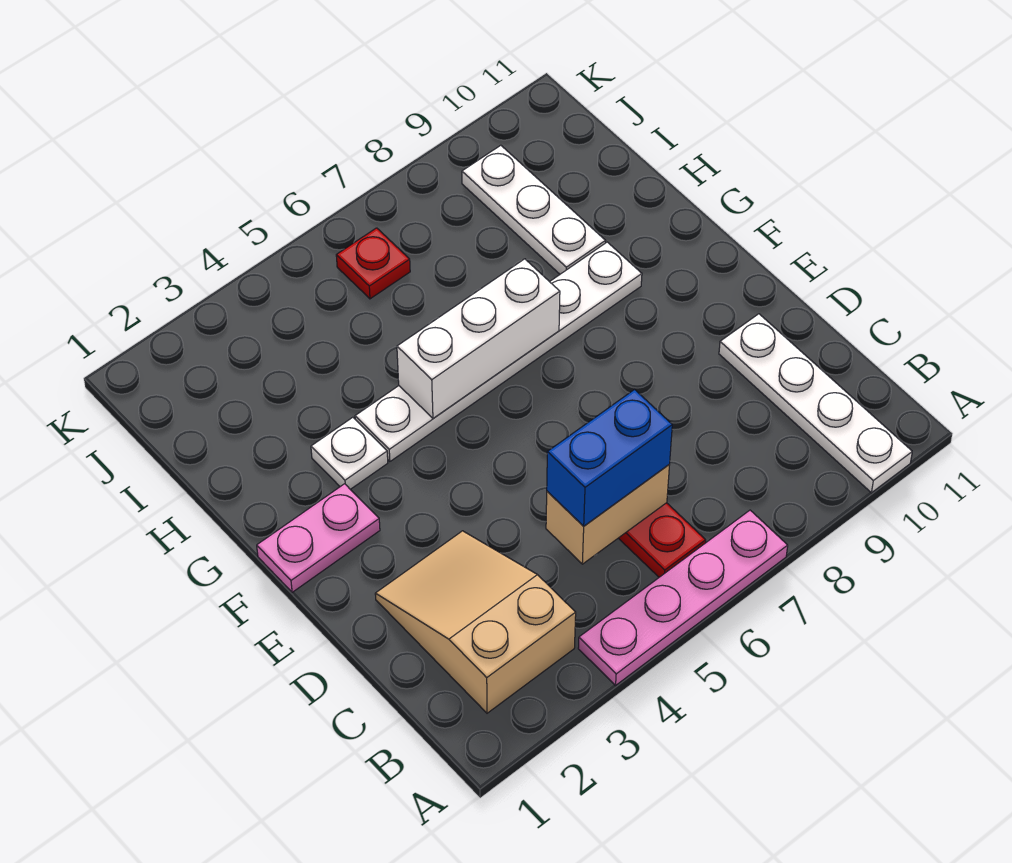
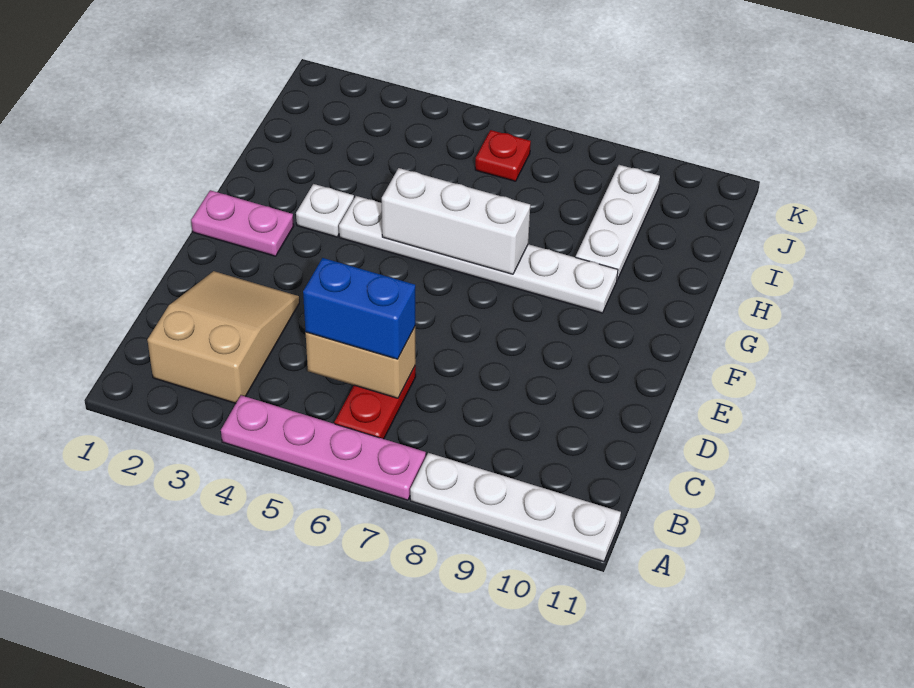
white plate A10:D10 level 1 -> white plate A8:A11 level 1

